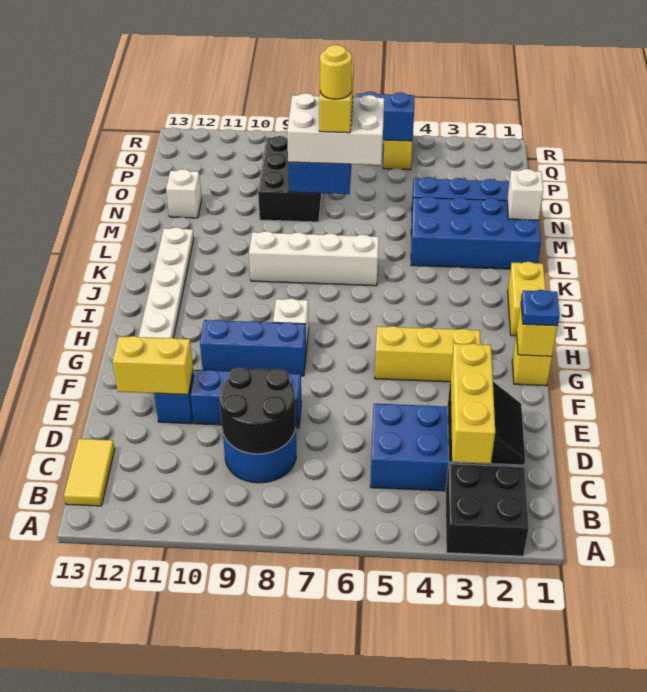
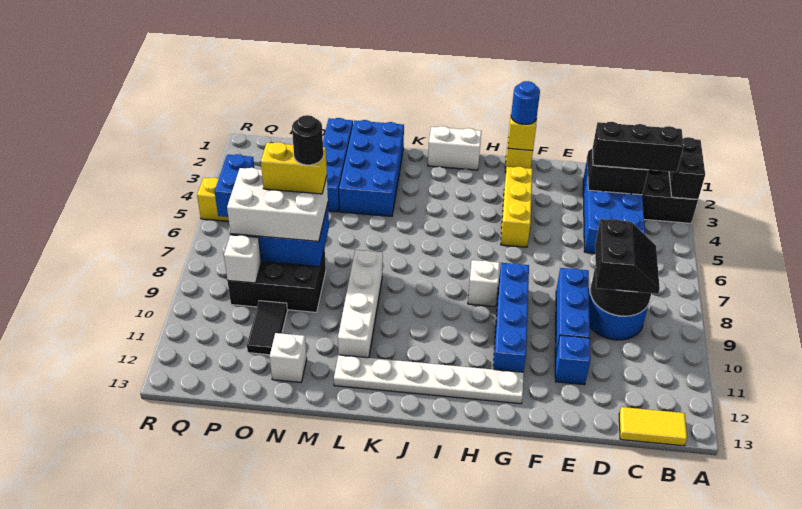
none -> black brick A2:A3 level 2
yellow brick B3:D3 level 3 -> black brick B3:D3 level 3
none -> black slope C8:D9 level 3 top D
yellow brick E11:E12 level 2 -> none
blue plate G1 level 3 -> blue round brick G1 level 3
blue brick G8:G10 level 1 -> blue brick G8:G11 level 1
yellow brick I1:J1 level 1 -> white brick I1:J1 level 1
white brick K6:K9 level 1 -> white brick L8:L11 level 1
white brick M1 level 2 -> white brick P9 level 2
white brick N6:O8 level 3 -> white brick N7:P8 level 3
yellow round brick N7 level 5 -> black round brick N7 level 5
none -> black tile O10:O11 level 1

